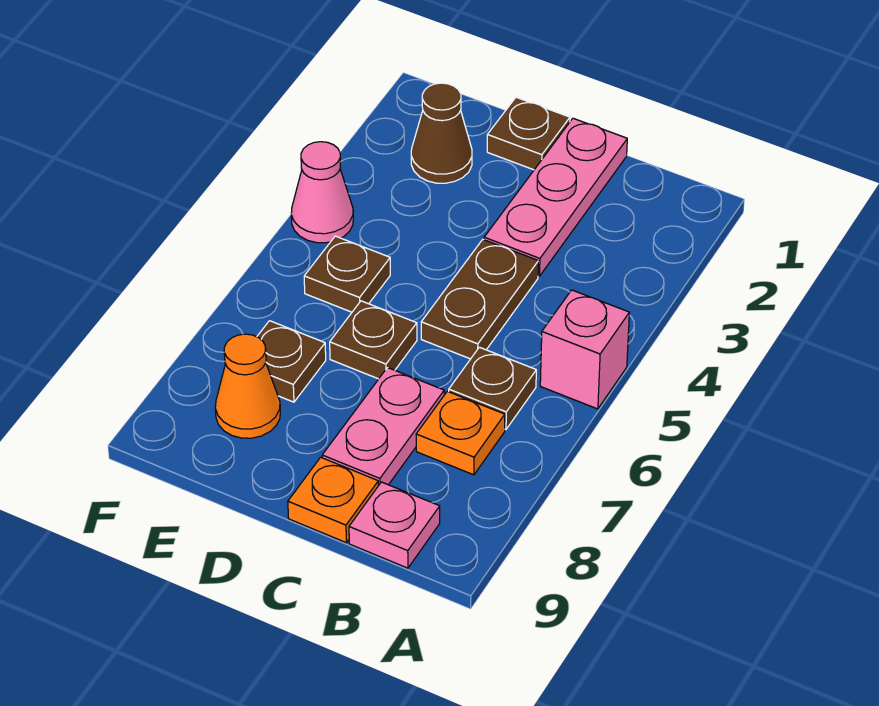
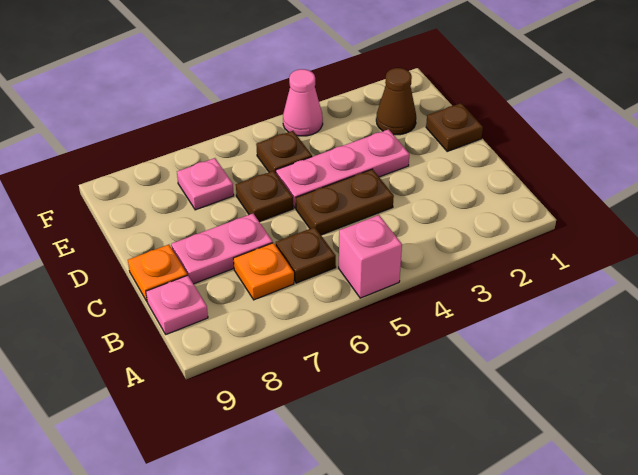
pink plate C1:C3 level 1 -> pink plate D3:D5 level 1
brown plate E7 level 1 -> pink plate E7 level 1
orange cone E8 level 1 -> none

